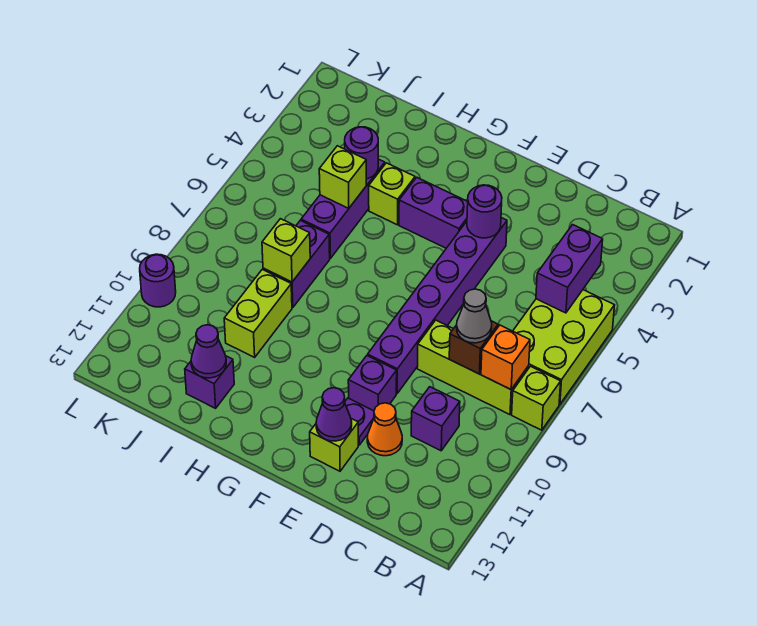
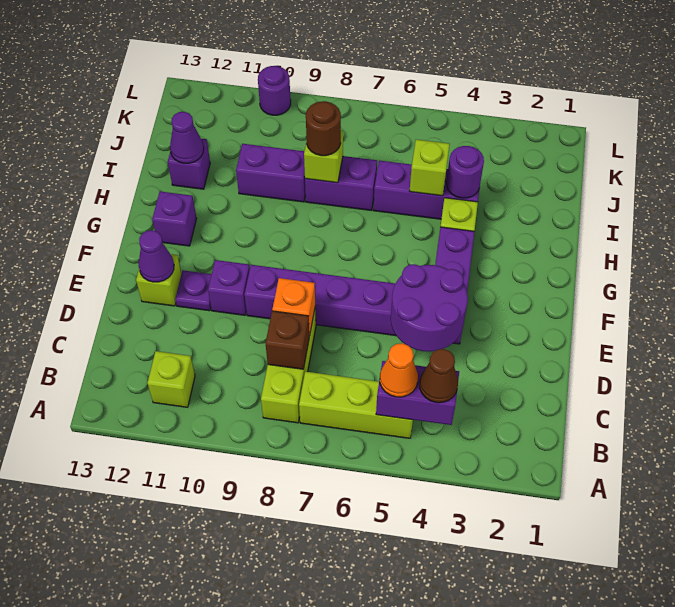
lime brick A5:B7 level 1 -> lime brick B5:B7 level 1
lime brick A8 level 1 -> lime brick B11 level 1
none -> brown cone B4 level 3
orange brick B8 level 2 -> orange brick D8 level 2
grey cone C8 level 3 -> none
purple brick C10 level 1 -> purple brick G12 level 1
orange cone D11 level 1 -> orange cone B5 level 3
purple round brick E4 level 2 -> purple round brick D4:E5 level 2
none -> brown round brick I8 level 3
lime brick I9:I10 level 1 -> purple brick I9:I10 level 1

